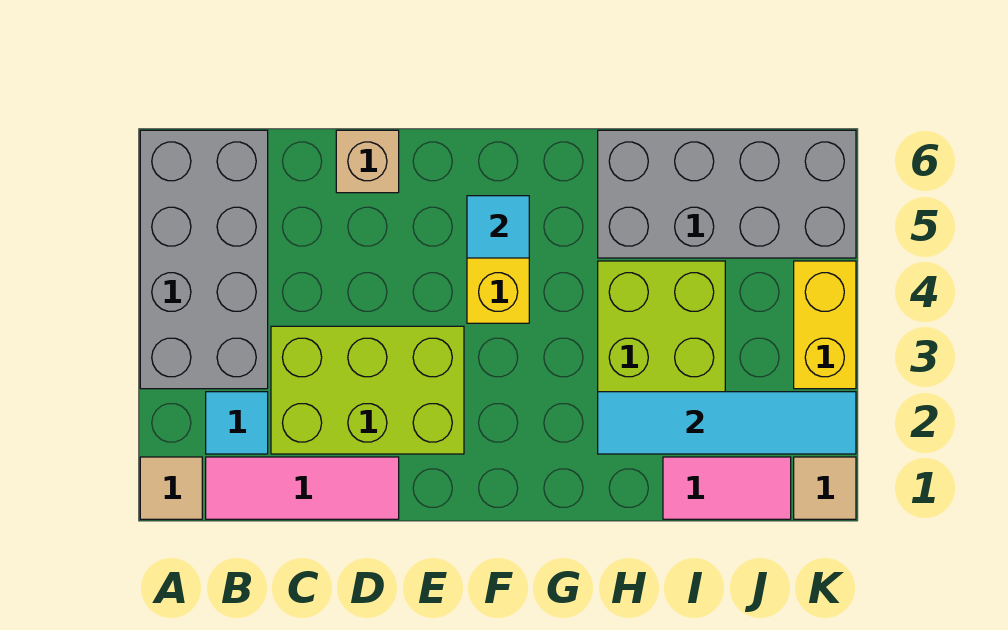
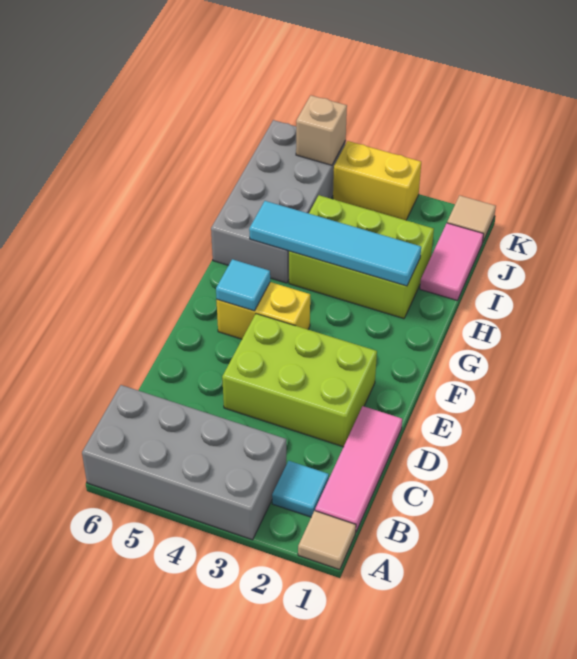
lime brick C2:E3 level 1 -> lime brick D2:E4 level 1
tan brick D6 level 1 -> tan brick K5 level 2
cyan tile H2:K2 level 2 -> cyan tile H2:H5 level 2

